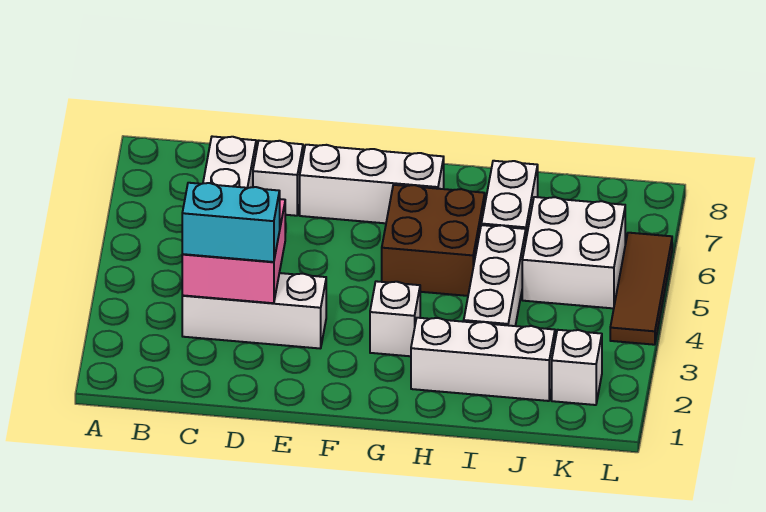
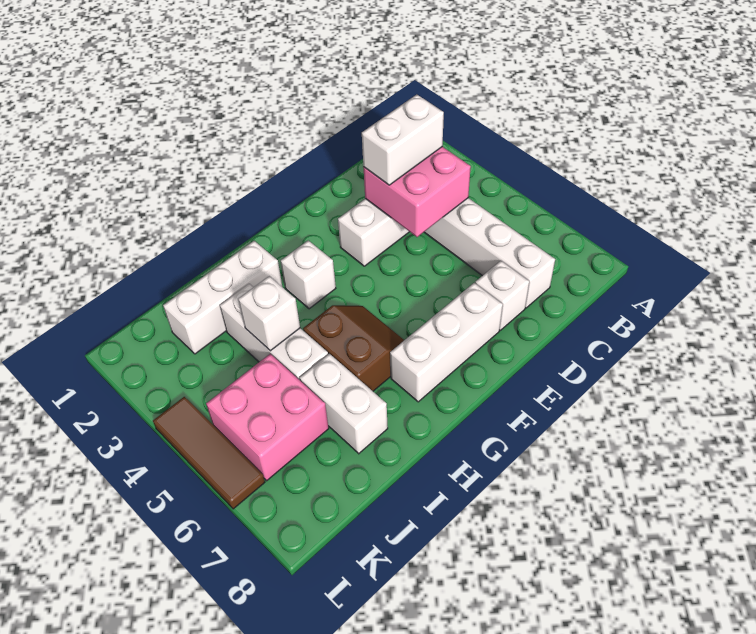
cyan brick C3:D3 level 3 -> white brick C3:D3 level 3
brown brick G5:H6 level 1 -> brown slope G5:H6 level 1 top H
white brick J5:K6 level 1 -> pink brick J5:K6 level 1
white brick K2 level 1 -> white brick I4 level 2

